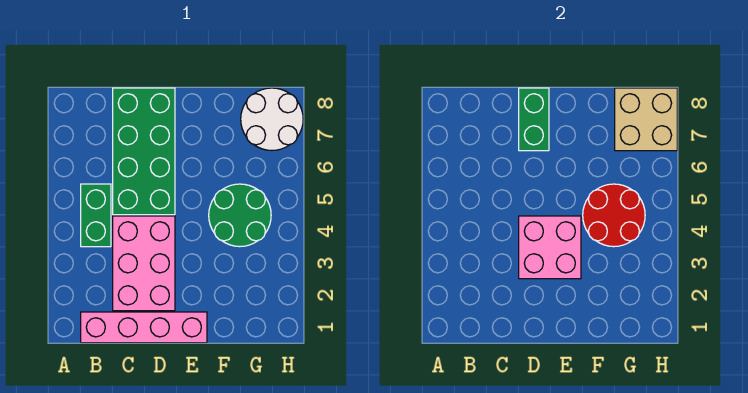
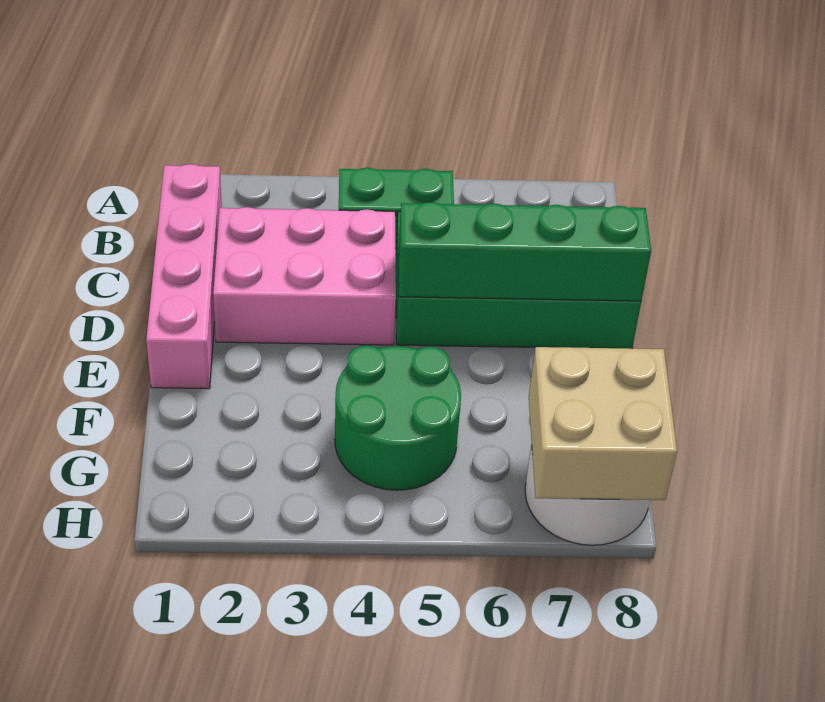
pink brick D3:E4 level 2 -> none
green brick D7:D8 level 2 -> green brick D5:D8 level 2
red round brick F4:G5 level 2 -> none

